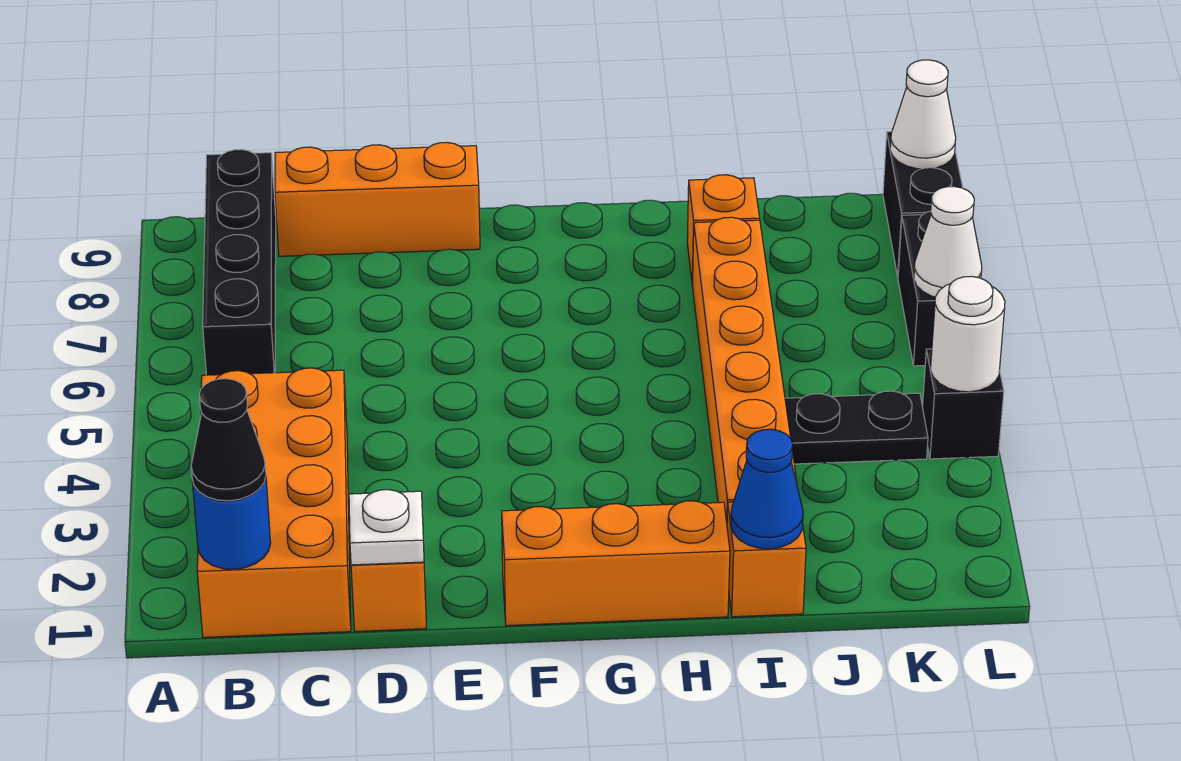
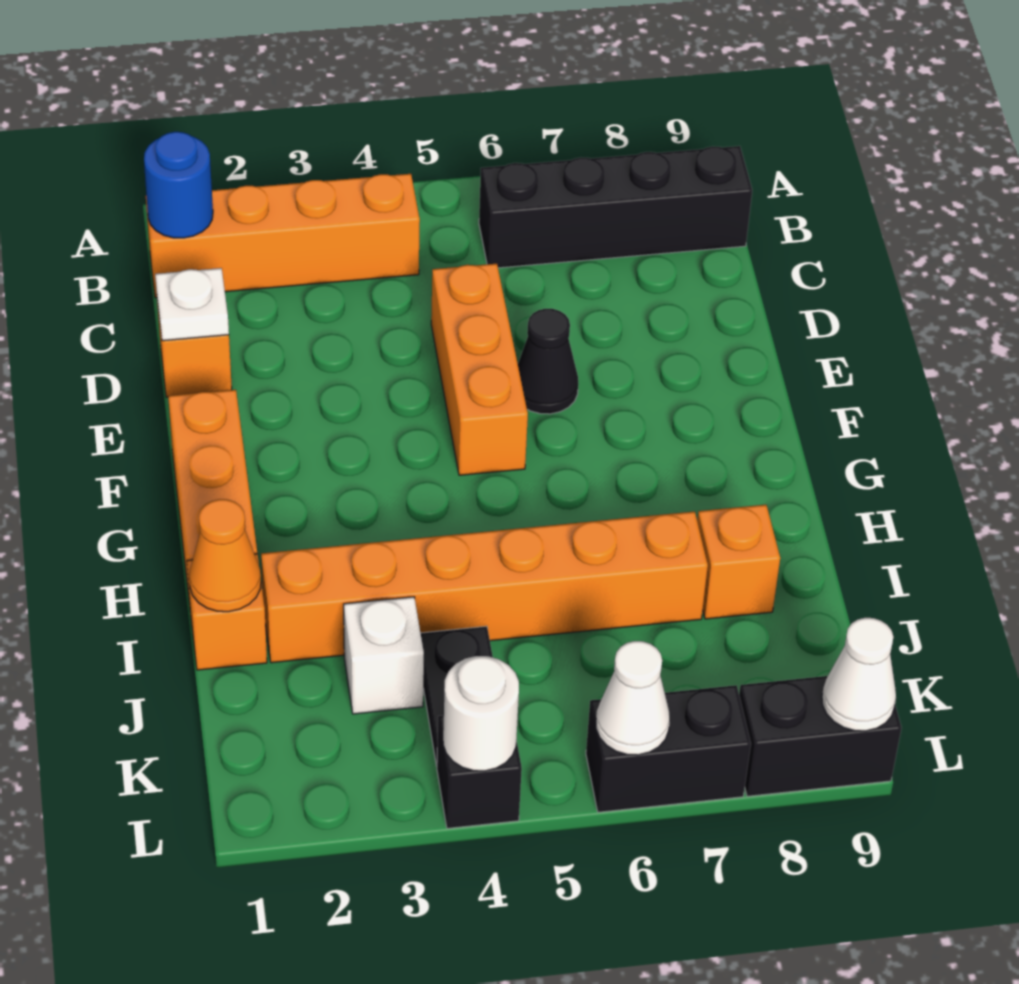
orange brick B1:C4 level 1 -> orange brick B1:B4 level 1
black cone B1 level 3 -> black cone E6 level 1
orange brick C9:E9 level 1 -> orange brick D5:F5 level 1
blue cone I1 level 2 -> orange cone I1 level 2
none -> white brick J3 level 1

